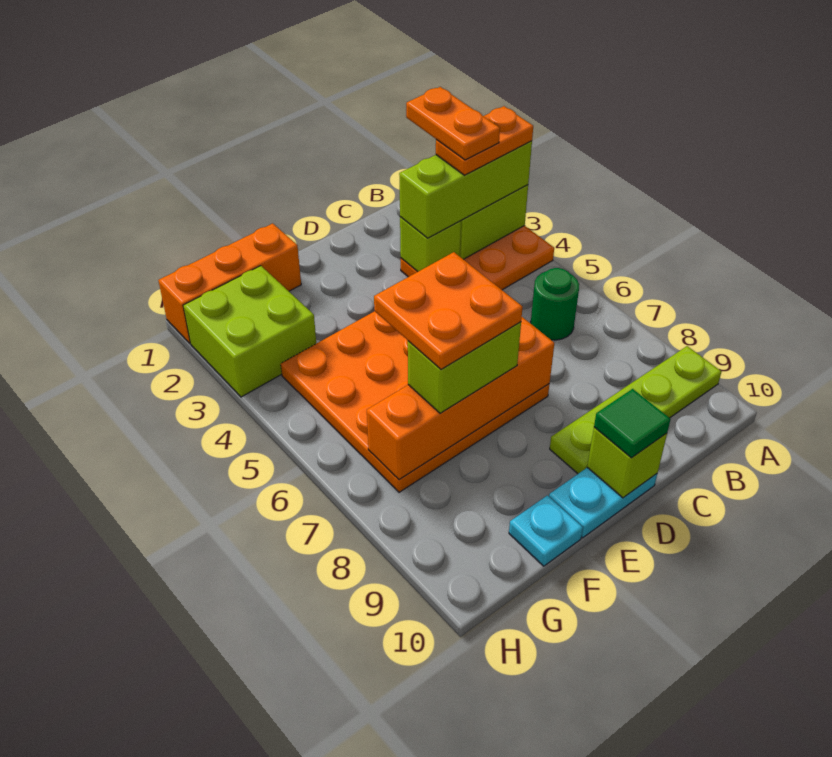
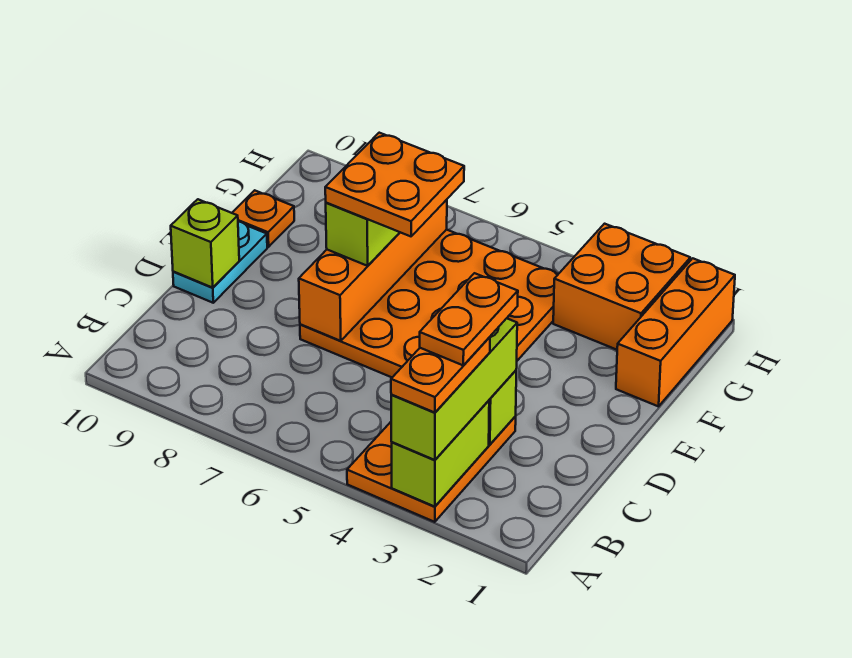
lime plate A9:D9 level 1 -> none
orange plate B2:B3 level 5 -> orange plate B3:C3 level 5
green round brick B6 level 1 -> none
green tile D10 level 3 -> none
cyan plate F10 level 1 -> orange plate F10 level 1
lime brick G2:H3 level 1 -> orange brick G2:H3 level 1

